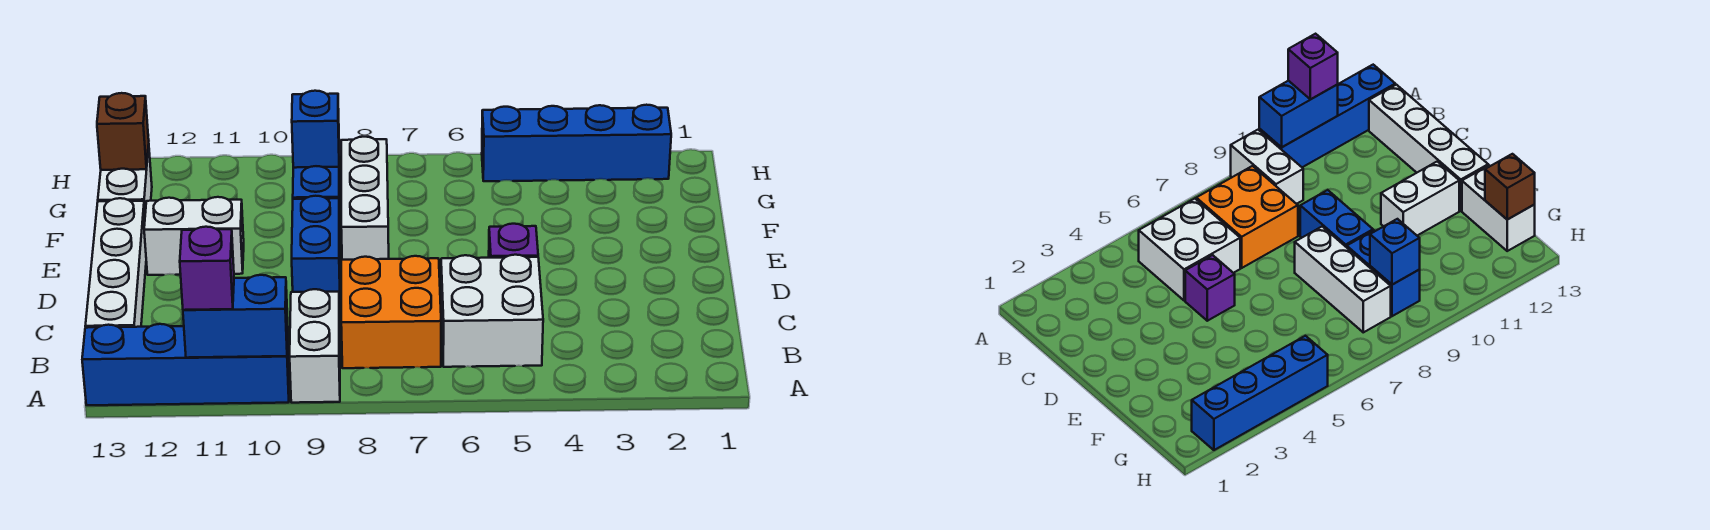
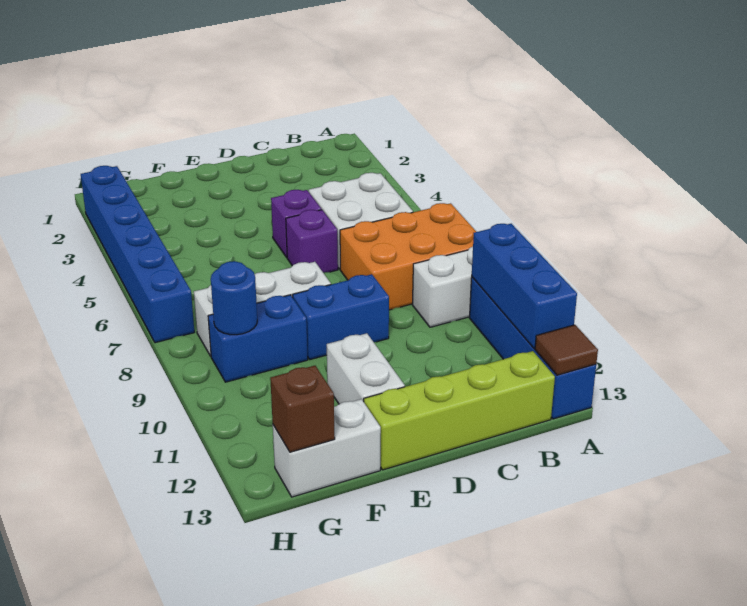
blue brick A10:A11 level 2 -> blue brick A10:A12 level 2
purple brick A11 level 3 -> purple brick D6 level 1
none -> brown tile A13 level 2
orange brick B7:C8 level 1 -> orange brick A7:C8 level 1
white brick B13:E13 level 1 -> lime brick B13:E13 level 1
blue brick G9 level 2 -> blue round brick G9 level 2
blue brick H2:H5 level 1 -> blue brick H2:H7 level 1

